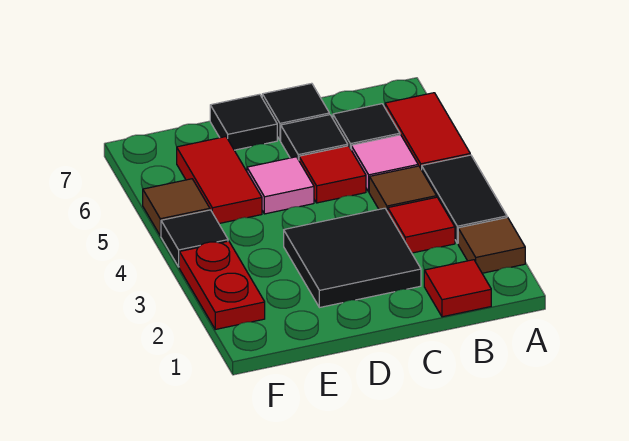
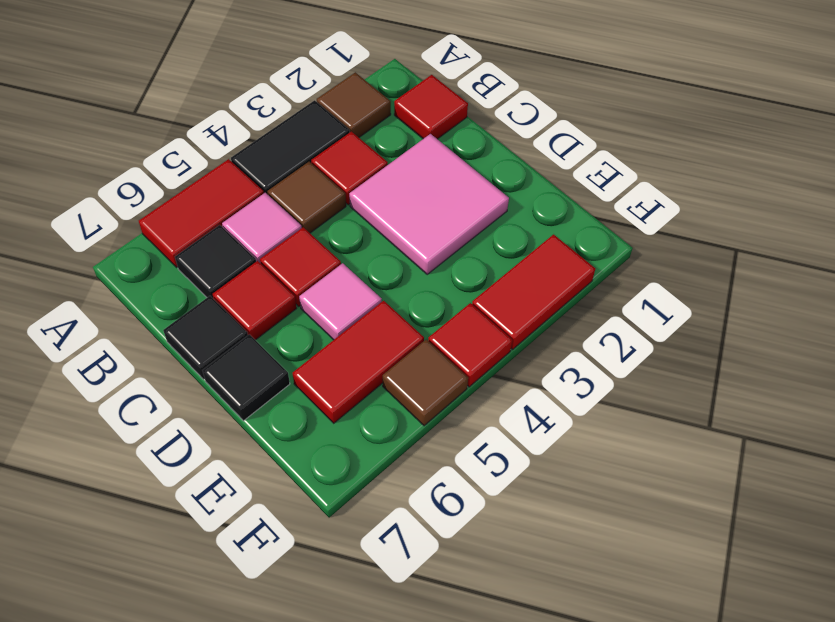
black tile C2:D3 level 1 -> pink tile C2:D3 level 1
black tile C6 level 1 -> red tile C6 level 1
red plate F2:F3 level 1 -> red tile F2:F3 level 1
black tile F4 level 1 -> red tile F4 level 1

